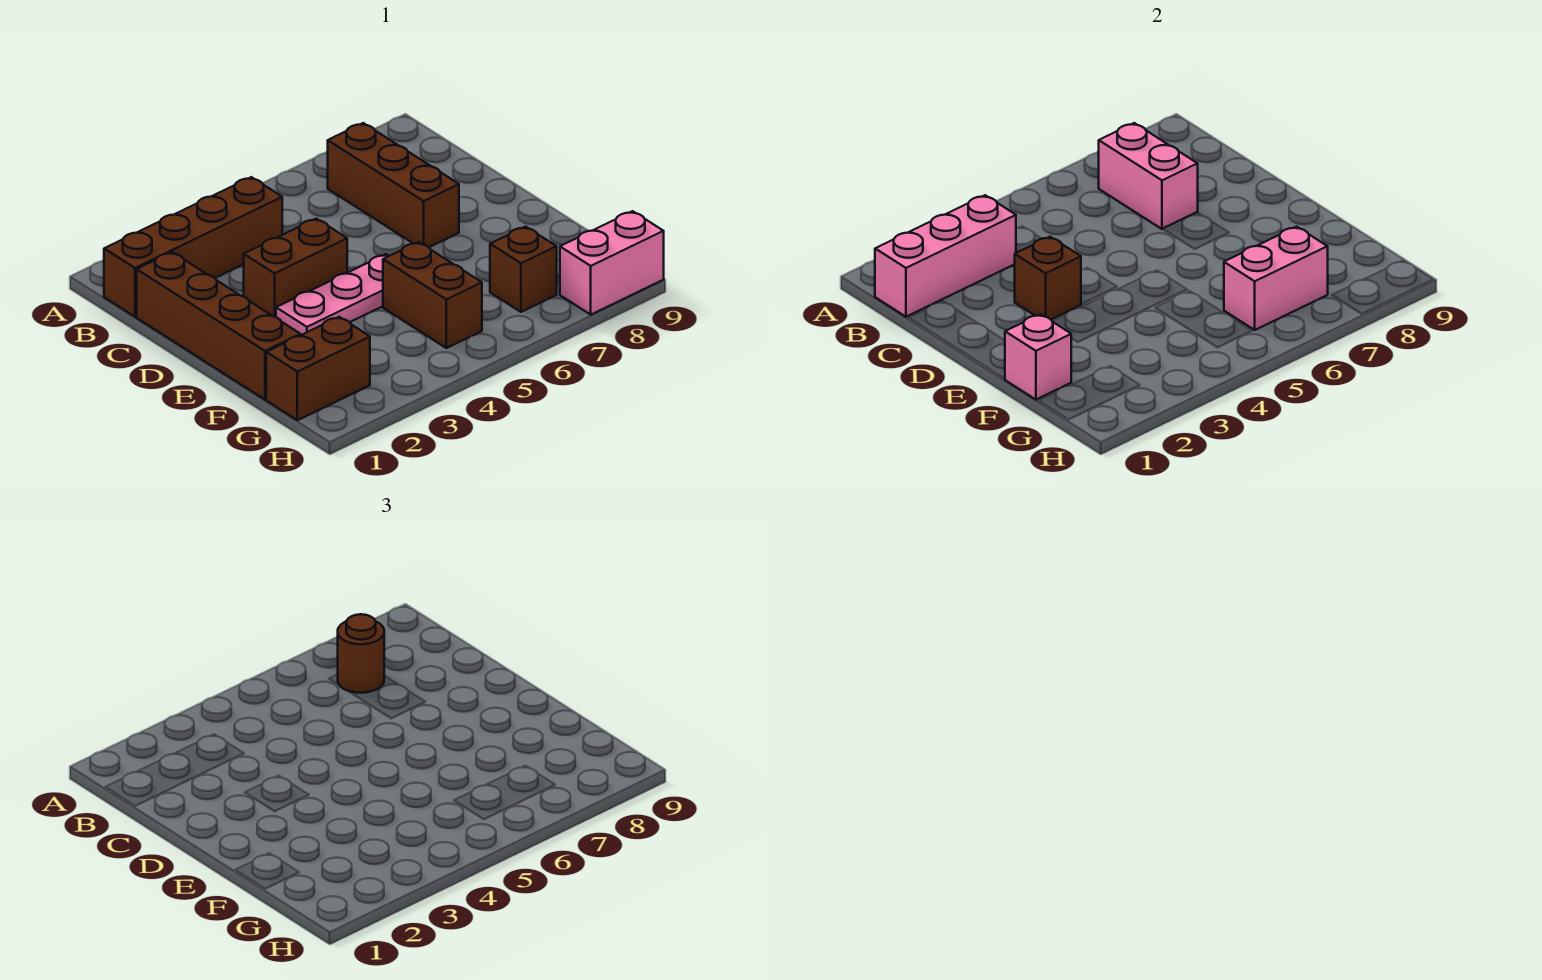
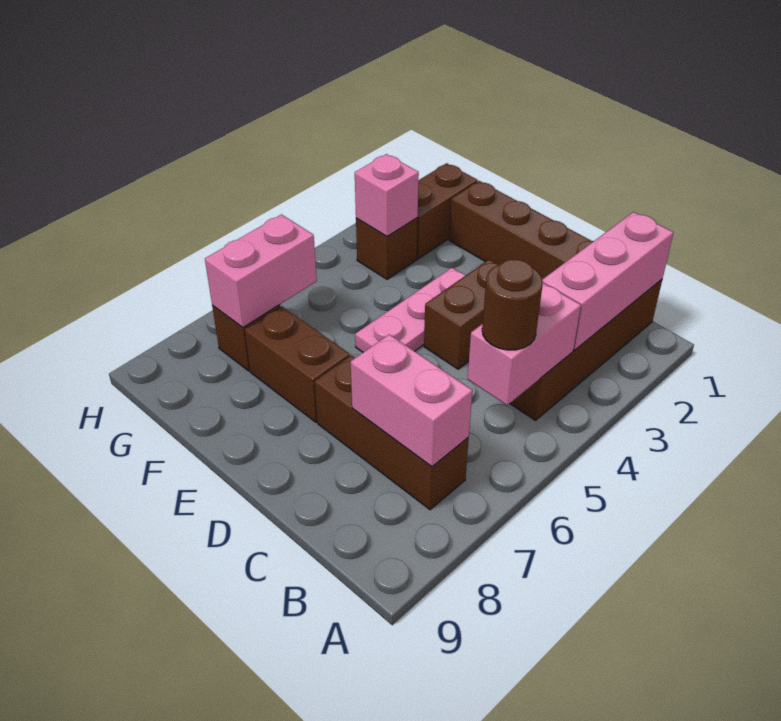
brown round brick B7 level 3 -> brown round brick B5 level 3
brown brick D3 level 2 -> brown brick G3 level 1
pink brick F1 level 2 -> pink brick G3 level 2
brown brick F5:G5 level 1 -> brown brick E7:F7 level 1
pink brick H8:H9 level 1 -> pink brick B4:B5 level 2

